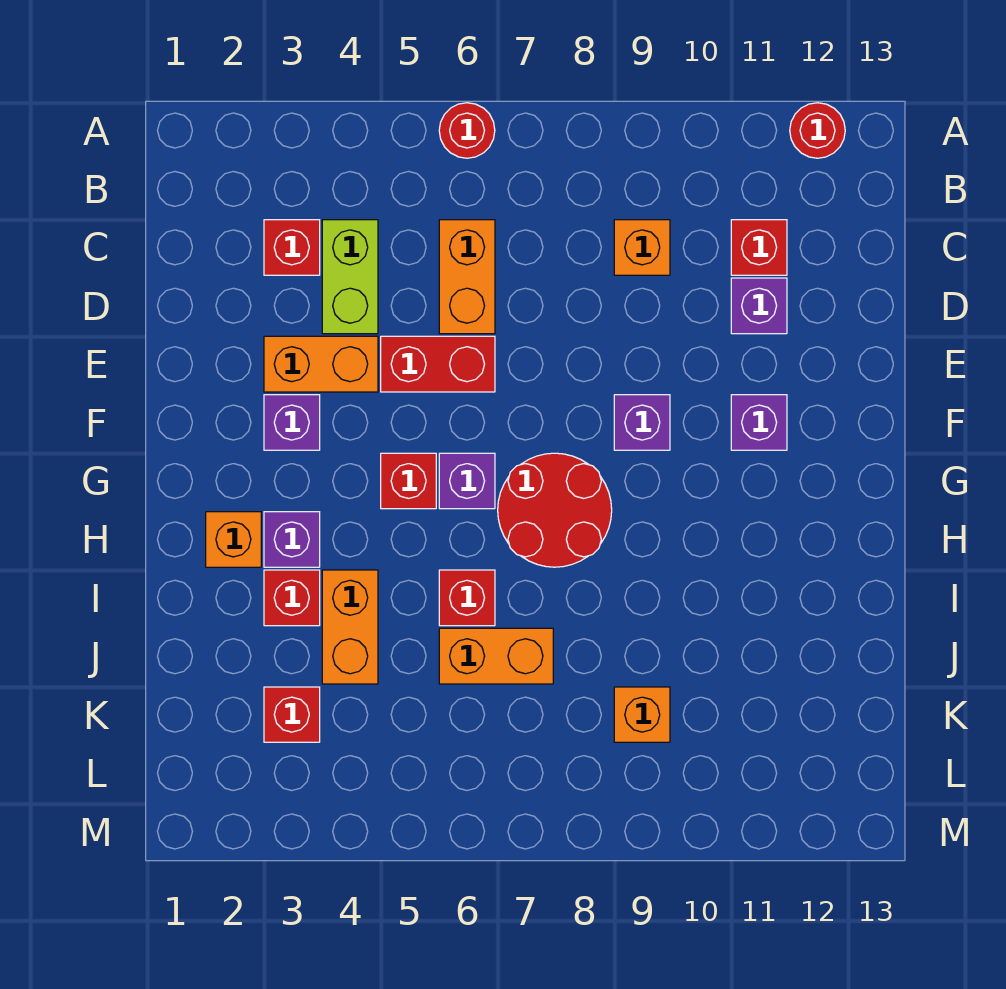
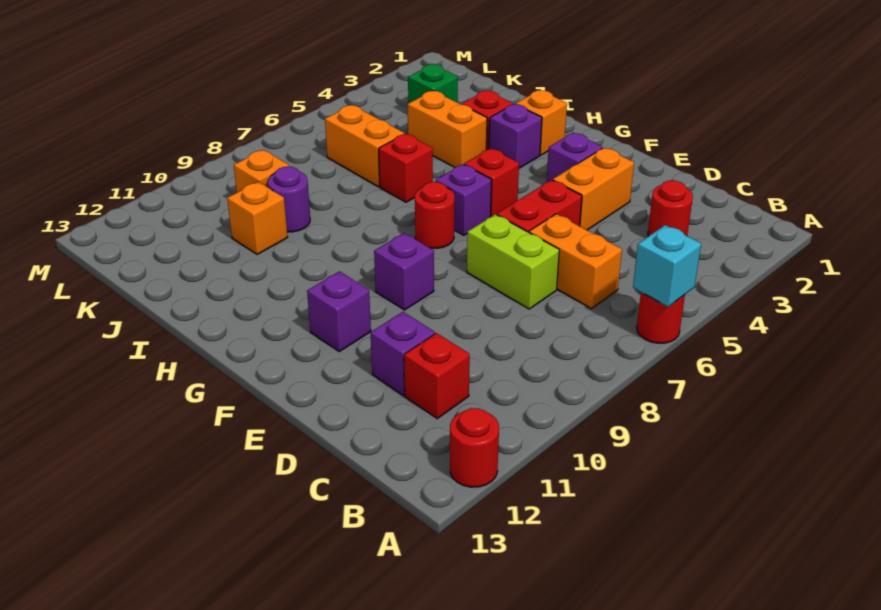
none -> cyan brick A6 level 2
red brick C3 level 1 -> red round brick C3 level 1
lime brick C4:D4 level 1 -> lime brick D7:E7 level 1
orange brick C9 level 1 -> orange brick J10 level 1
red round brick G7:H8 level 1 -> red round brick G7 level 1
orange brick J6:J7 level 1 -> orange brick J6:K6 level 1
none -> purple round brick J9 level 1
red brick K3 level 1 -> green brick K3 level 1

